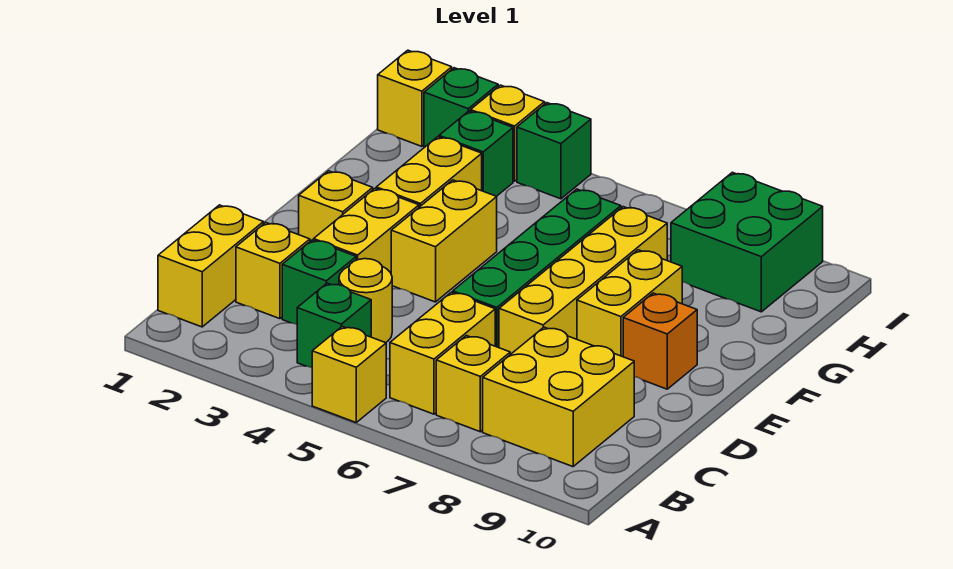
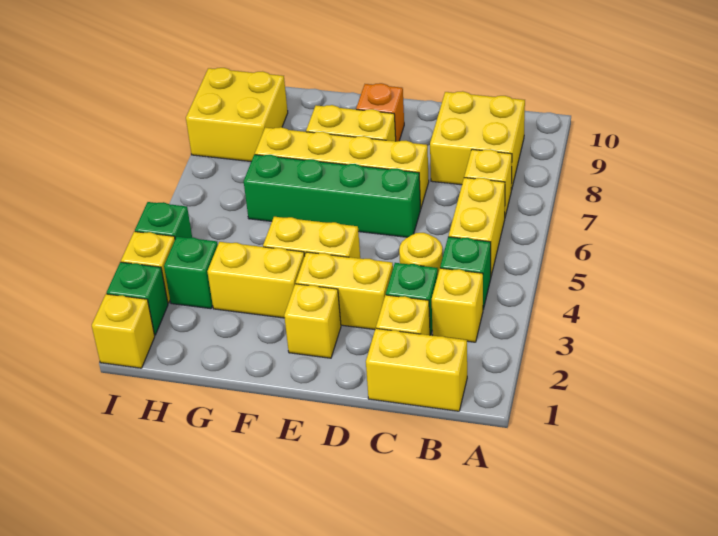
yellow brick A5 level 1 -> yellow brick B3 level 1
yellow brick B6:C6 level 1 -> yellow brick B5:B6 level 1
green brick H8:I9 level 1 -> yellow brick H8:I9 level 1

